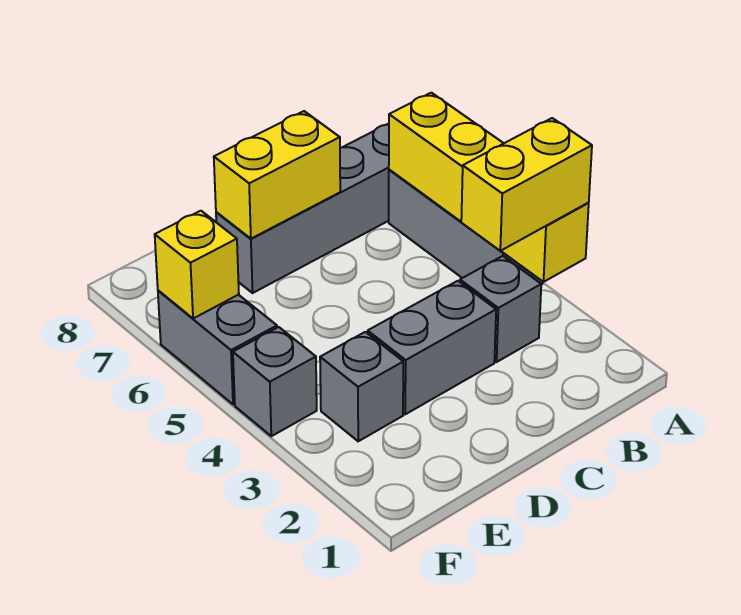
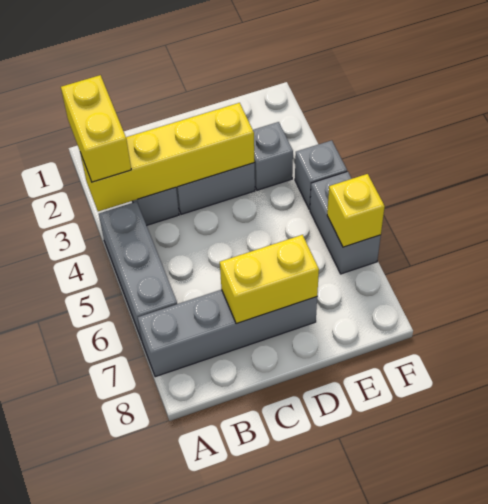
yellow brick A3:A6 level 2 -> yellow brick A3:D3 level 2
yellow brick A3:B3 level 3 -> yellow brick A2:A3 level 3

